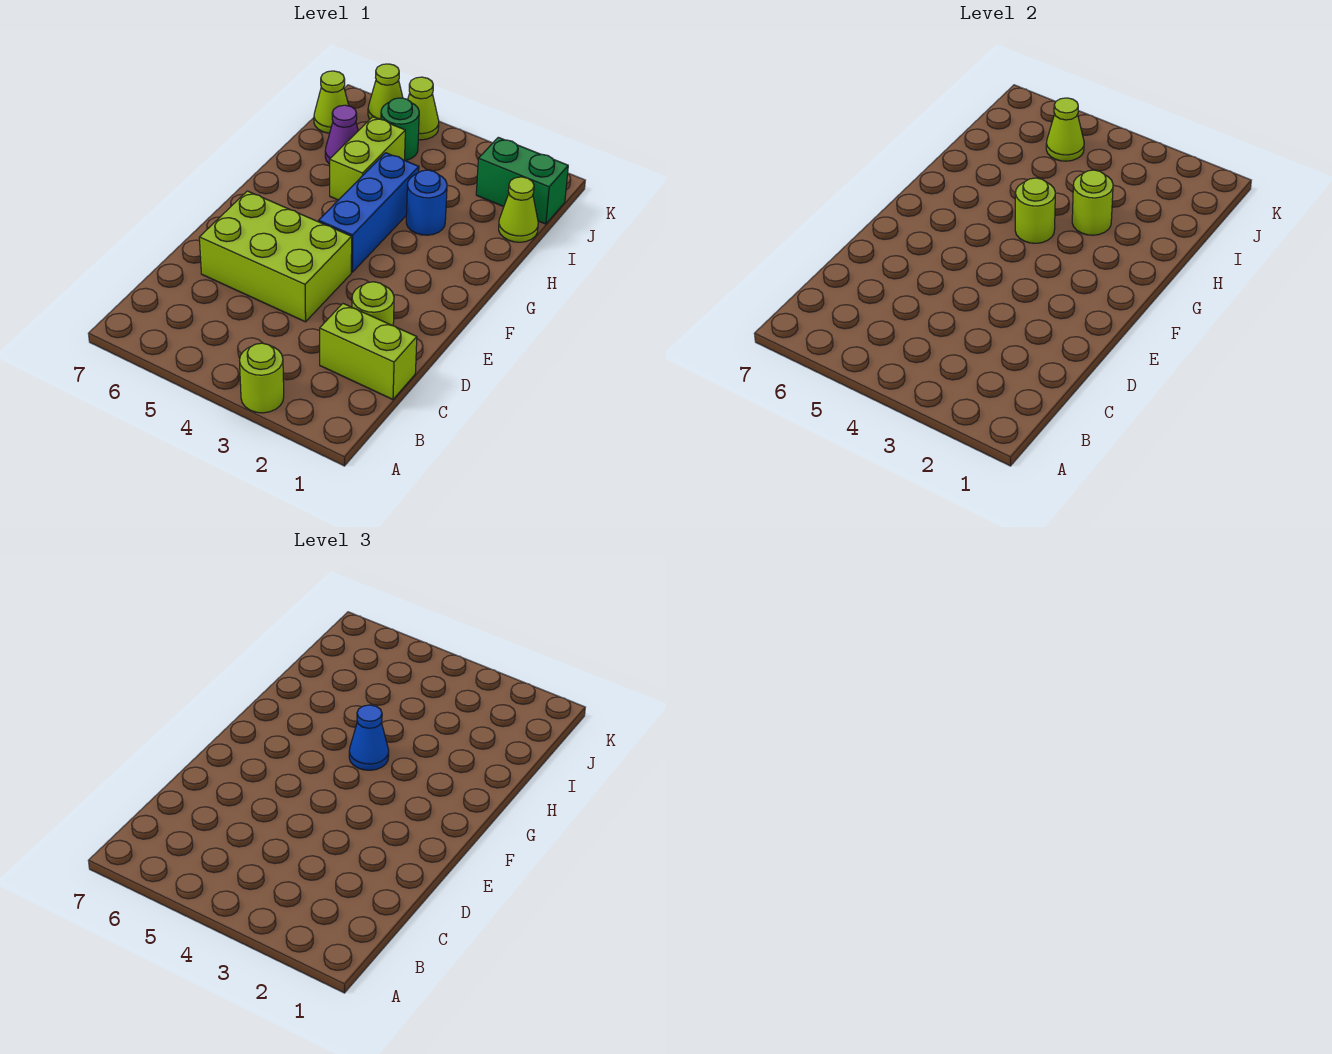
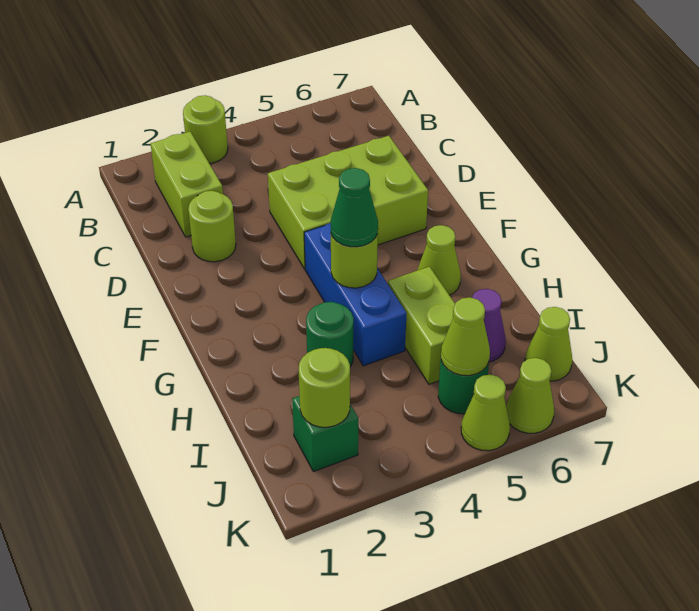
lime brick C1:C2 level 1 -> lime brick B2:C2 level 1
blue cone G4 level 3 -> green cone G4 level 3
blue round brick H3 level 1 -> green round brick H3 level 1
lime round brick H3 level 2 -> lime round brick J2 level 2
lime cone I1 level 1 -> lime cone G6 level 1
green brick J1:J2 level 1 -> green brick J2 level 1

